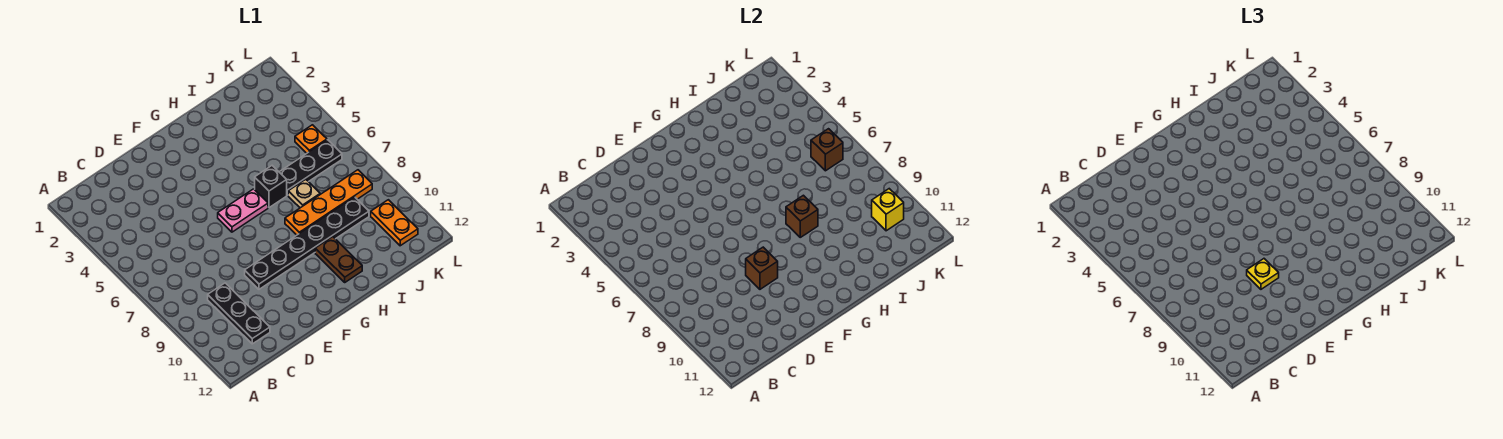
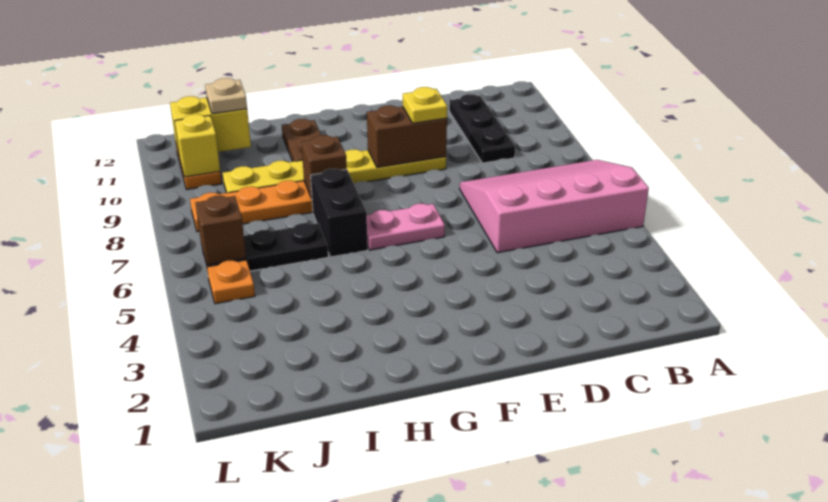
none -> pink slope A5:D7 level 1 top 5
black plate E9:J9 level 1 -> yellow plate E9:J9 level 1
brown brick E9 level 2 -> brown brick E9:F9 level 2
black brick H6 level 1 -> black brick H6:H7 level 1
tan plate I7 level 1 -> tan plate J11 level 3
none -> yellow brick J11:K11 level 2

